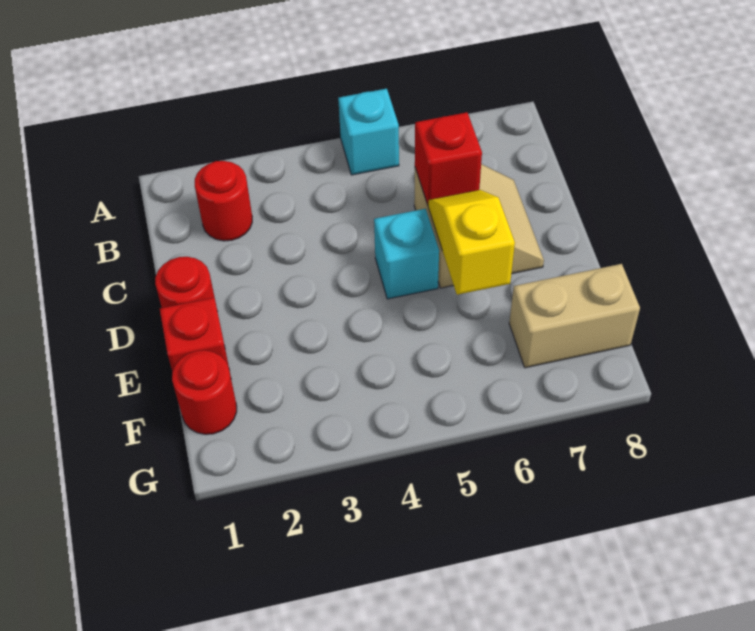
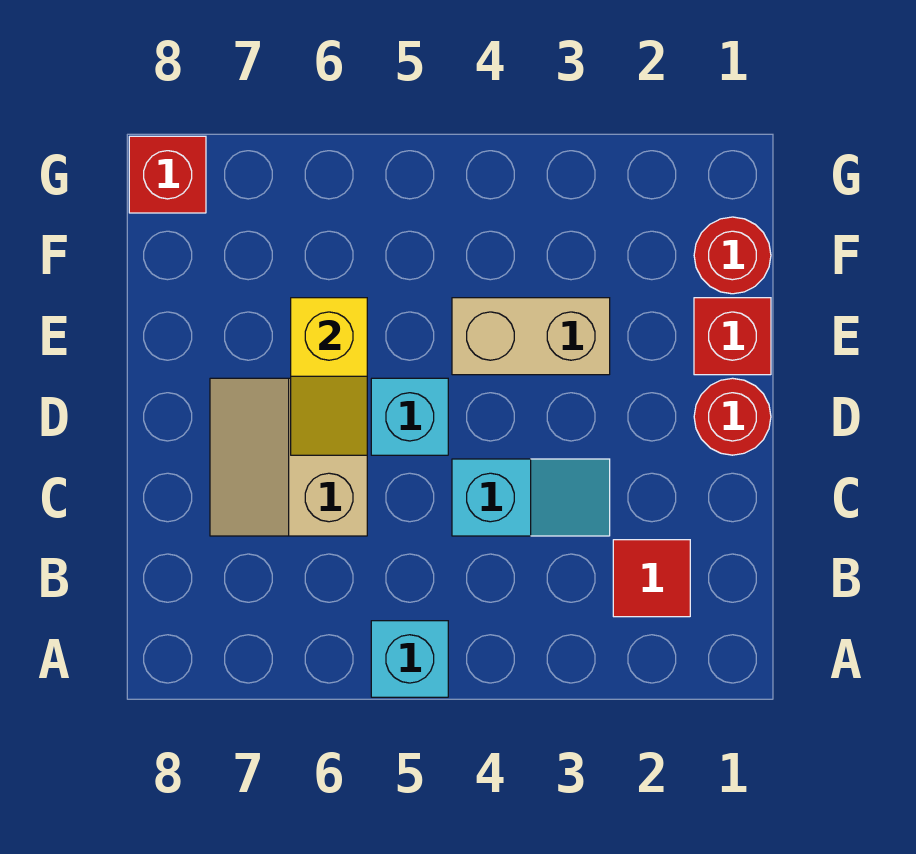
red round brick B2 level 1 -> red tile B2 level 1
none -> cyan slope C3:C4 level 1 top 4
red brick C6 level 2 -> red brick G8 level 1
tan brick F7:F8 level 1 -> tan brick E3:E4 level 1

